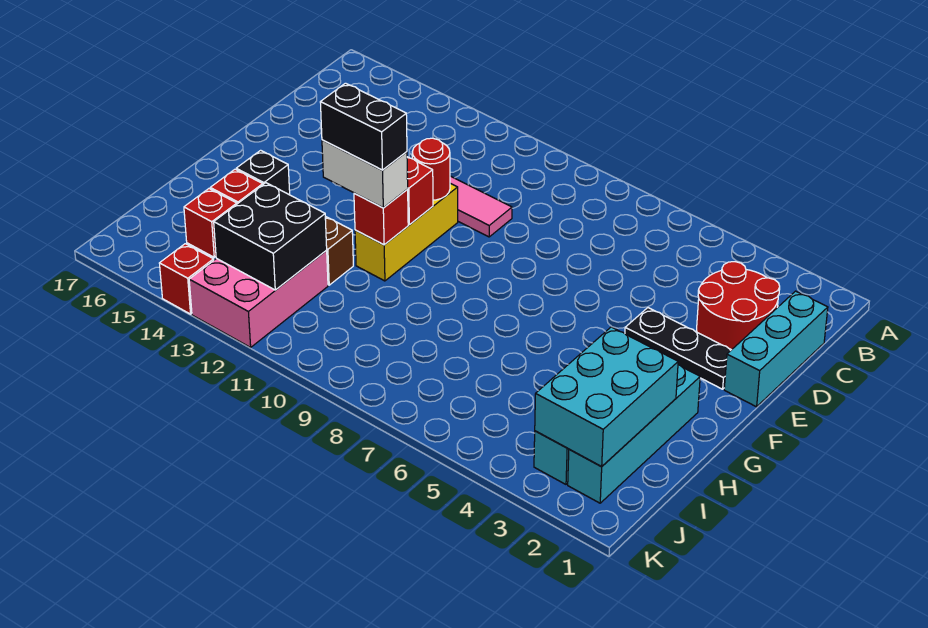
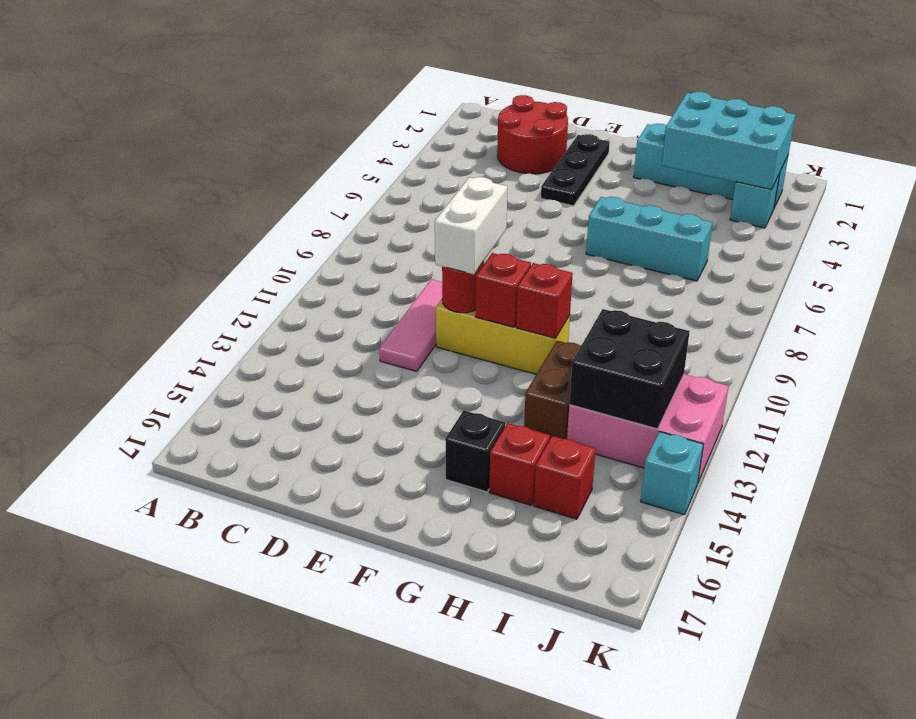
cyan brick C1:E1 level 1 -> cyan brick G6:I6 level 1
white brick G11:G12 level 3 -> white brick E10:E11 level 3
black brick G11:G12 level 4 -> none
red brick K14 level 1 -> cyan brick K14 level 1

